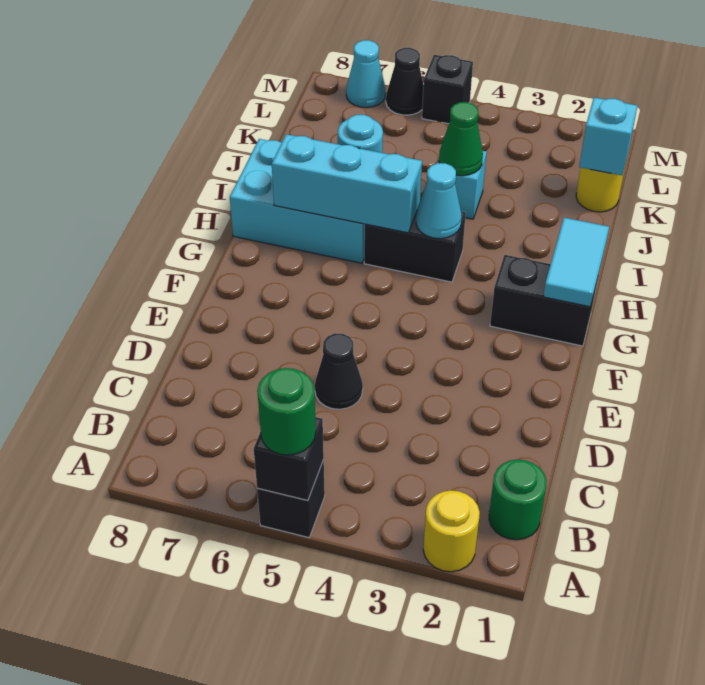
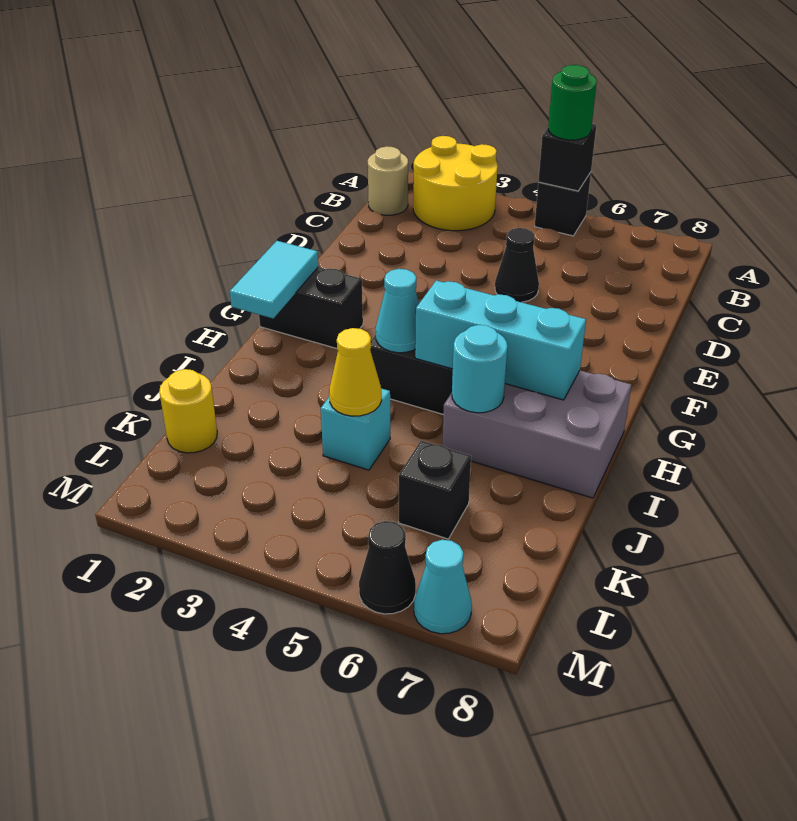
yellow round brick A2 level 1 -> yellow round brick A2:B3 level 1
green round brick B1 level 1 -> tan round brick B1 level 1
cyan brick H6:I8 level 1 -> grey brick H6:I8 level 1
green cone J4 level 2 -> yellow cone J4 level 2
cyan brick K1 level 2 -> none
black brick M5 level 1 -> black brick K6 level 1

